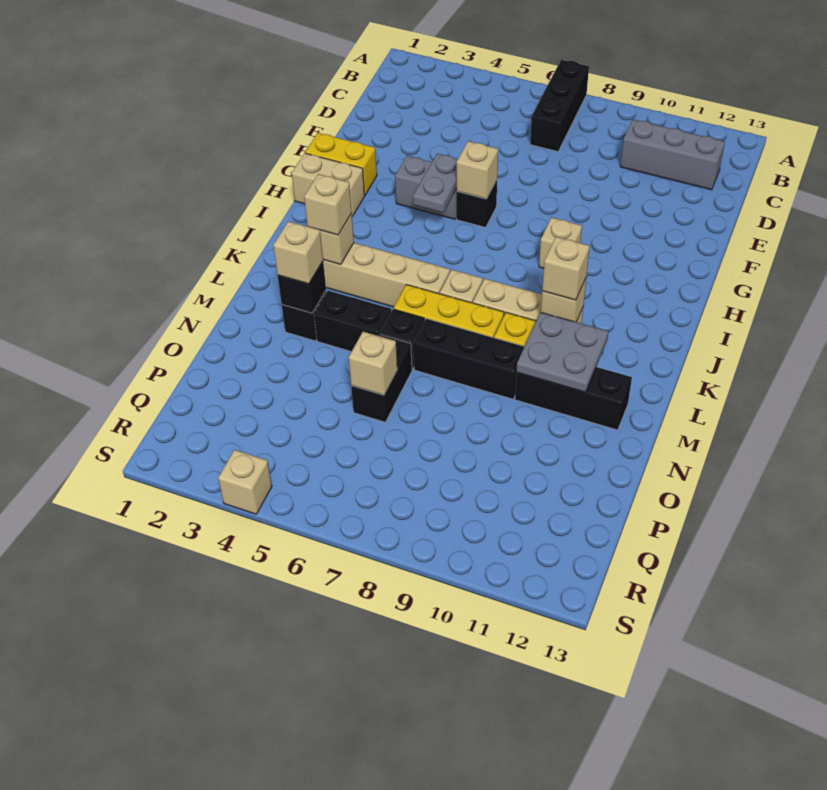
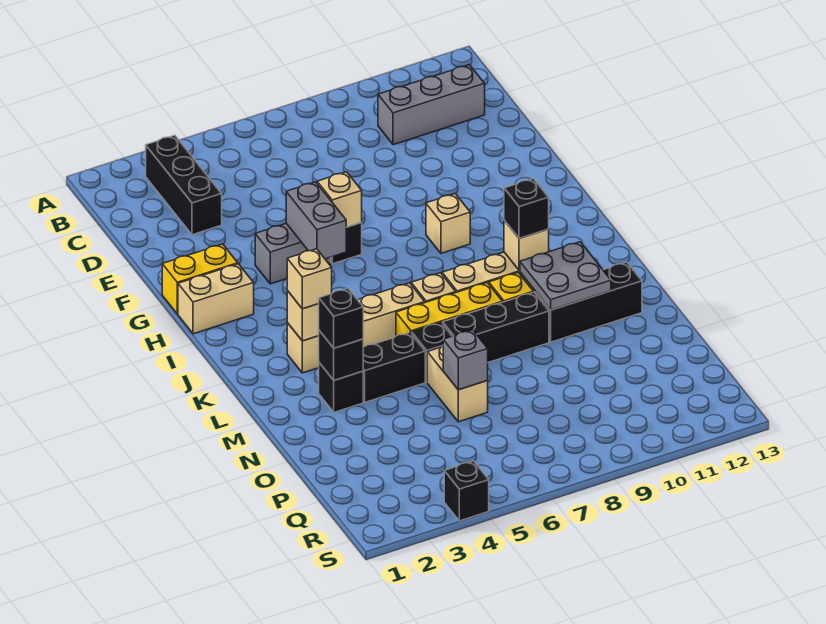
black brick A7:C7 level 1 -> black brick B3:D3 level 1
grey plate G5:H5 level 2 -> grey brick G5:H5 level 2
tan brick K10 level 3 -> black brick K10 level 3
tan brick M3 level 3 -> black brick M3 level 3
black brick N6:O6 level 1 -> tan brick N6:O6 level 1
tan brick O6 level 2 -> grey brick O6 level 2
tan brick S4 level 1 -> black brick S4 level 1

